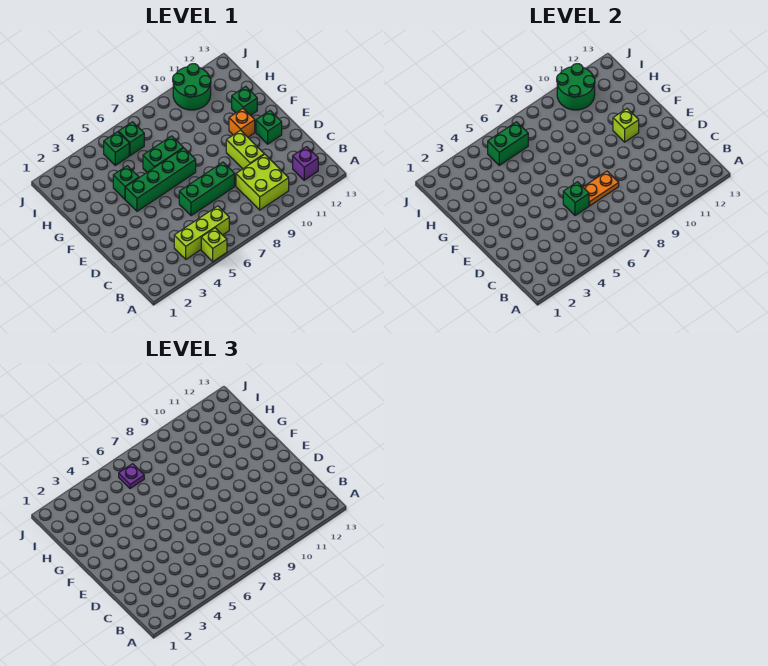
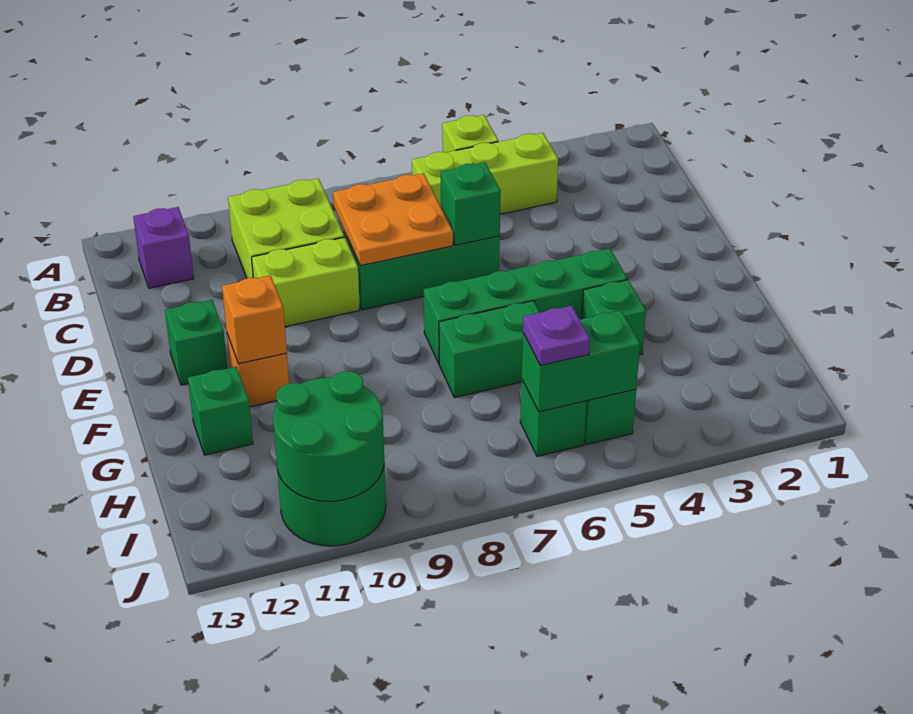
orange plate D7:D8 level 2 -> orange plate C7:D8 level 2
lime brick D10:E10 level 1 -> lime brick D9:D10 level 1
lime brick F11 level 2 -> orange brick F11 level 2

